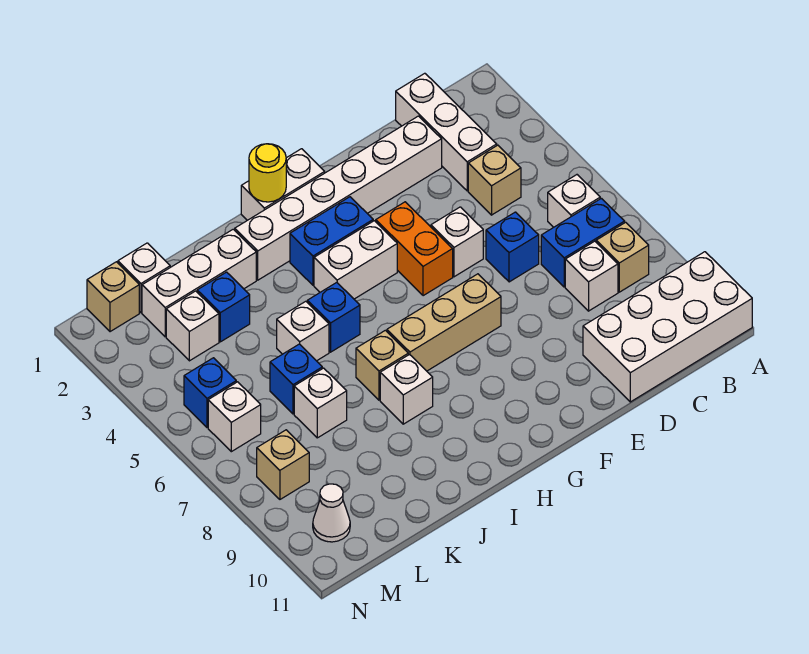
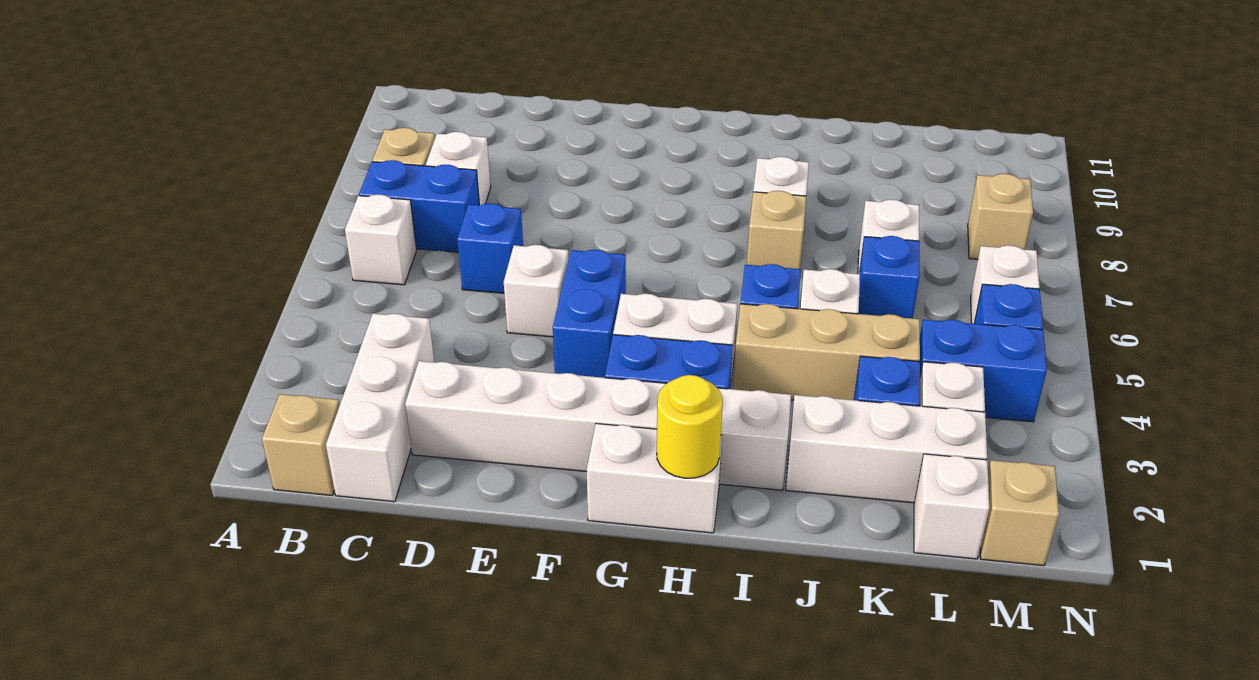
white brick A10:D11 level 1 -> none
tan brick C4 level 1 -> tan brick B1 level 1
orange brick F4:F5 level 1 -> blue brick F4:F5 level 1
tan brick F7:H7 level 1 -> tan brick I4:K4 level 1
none -> blue brick L4:M4 level 1
white cone M10 level 1 -> none

